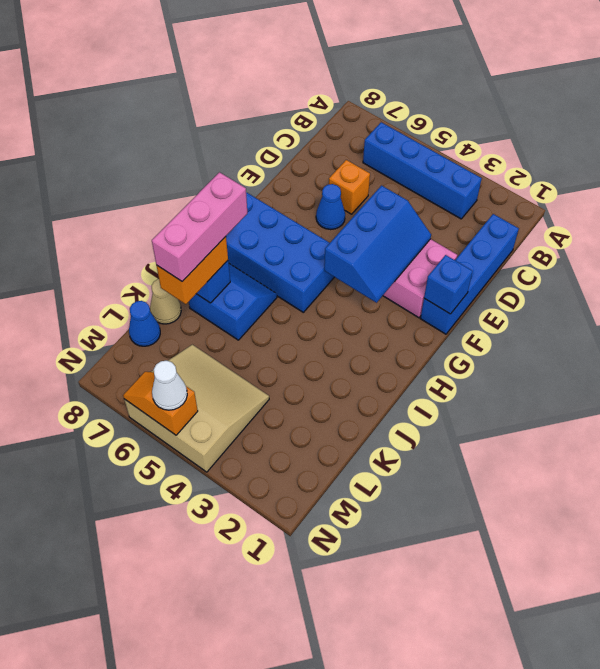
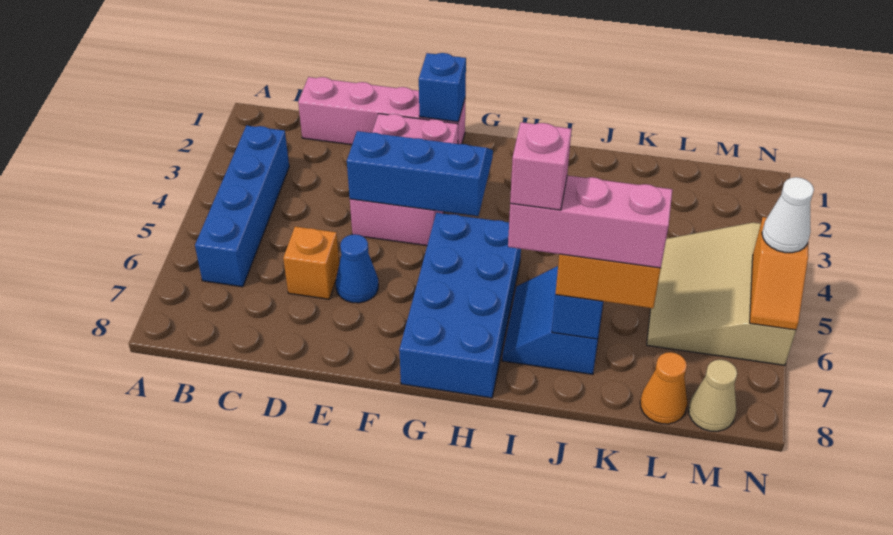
blue brick C1:F1 level 1 -> pink brick C1:F1 level 1
none -> pink brick I7 level 5
tan cone K8 level 1 -> tan cone M8 level 1
blue cone L8 level 1 -> orange cone L8 level 1

